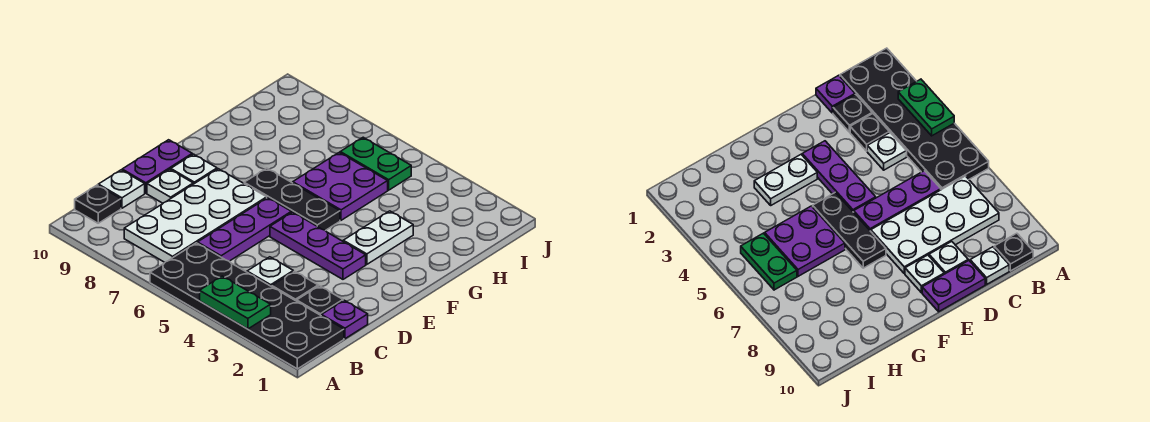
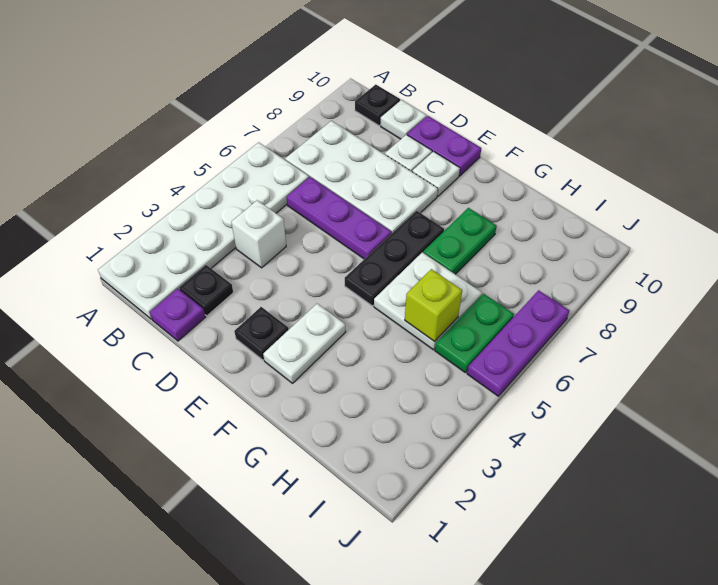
black plate A1:B6 level 1 -> white plate A1:B6 level 1
green plate A3:A4 level 2 -> green plate G7:G8 level 1
black plate C3 level 1 -> black plate E2 level 1
white plate C4 level 1 -> white brick C4 level 1
purple plate E3:E5 level 1 -> purple plate J5:J7 level 1
white plate F3:G3 level 1 -> white plate F2:F3 level 1
purple plate G5:H6 level 1 -> white plate G5:H6 level 1
none -> lime brick H5 level 2

